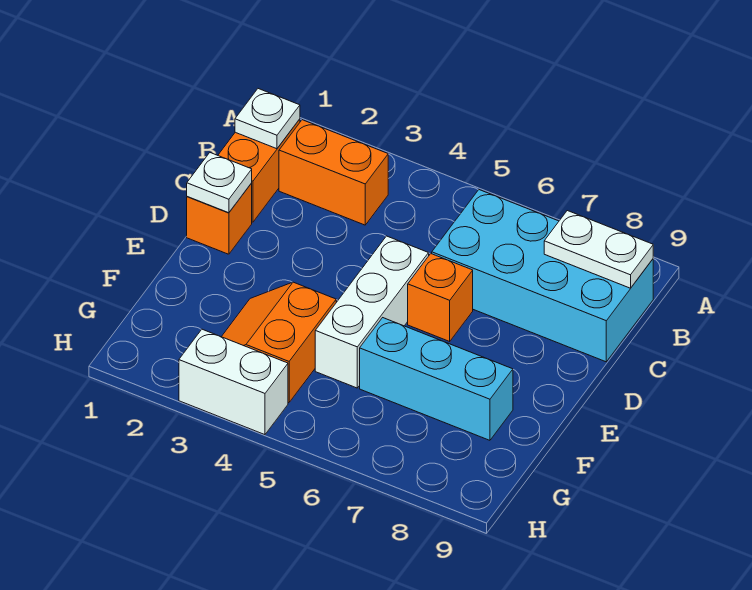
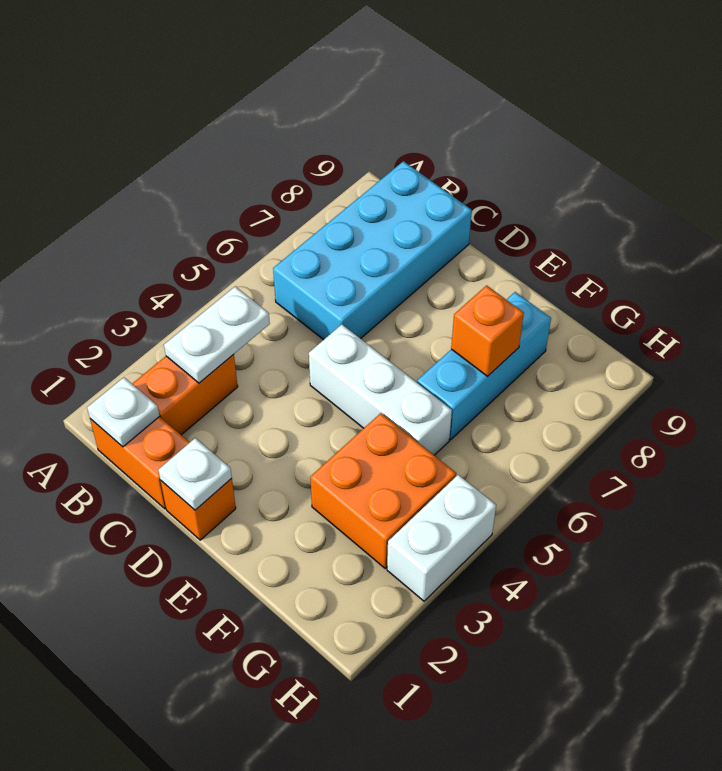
white plate B8:B9 level 2 -> white plate B3:B4 level 2
orange brick D6 level 1 -> orange brick F7 level 2
orange slope F3:G4 level 1 top 4 -> orange brick F3:G4 level 1

